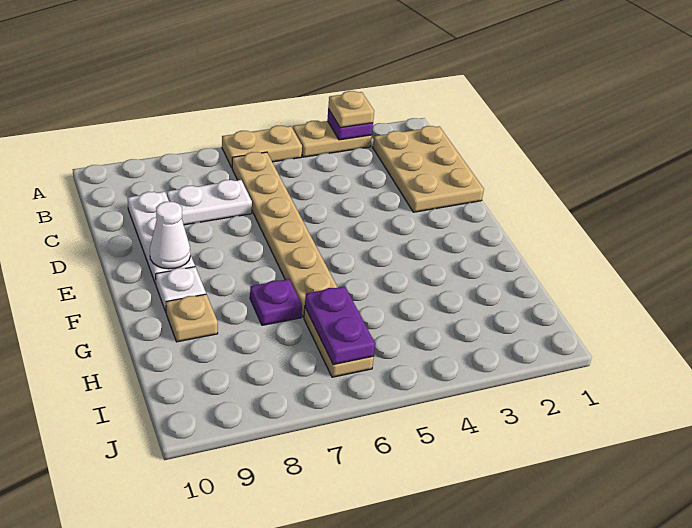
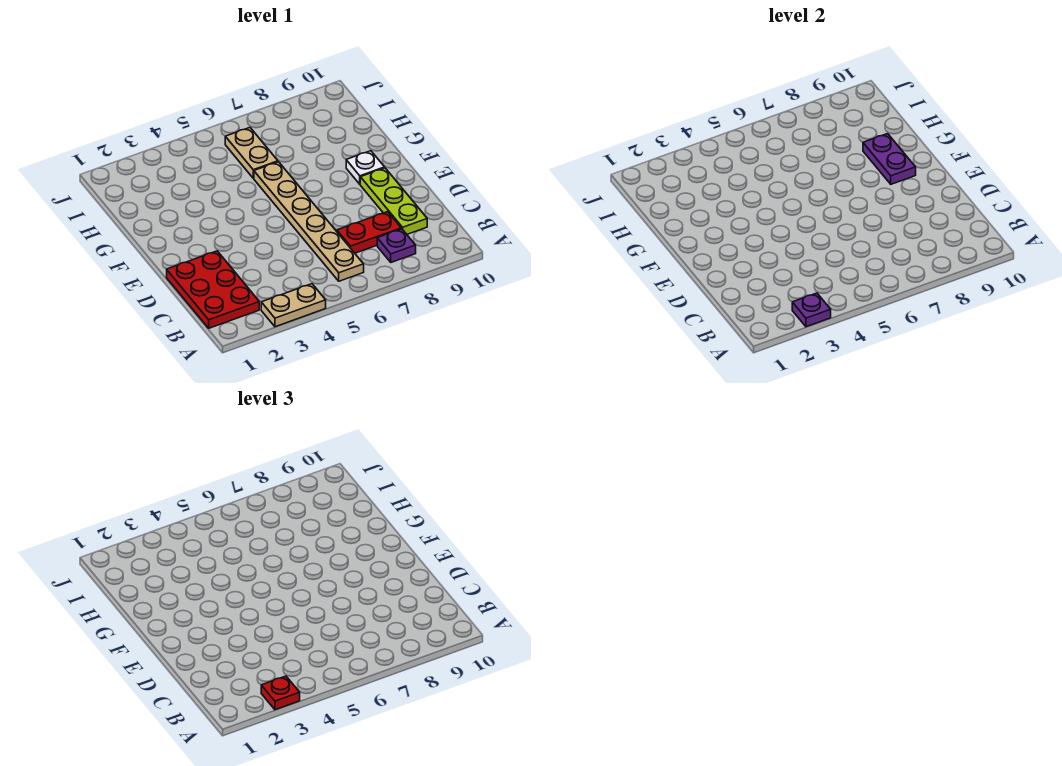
tan plate A3 level 3 -> red plate A3 level 3
tan plate A5:A6 level 1 -> none
tan plate B1:D2 level 1 -> red plate B1:D2 level 1
white plate C7:C8 level 1 -> red plate C7:C8 level 1
white plate C9:E9 level 1 -> lime plate C9:E9 level 1
white cone E9 level 2 -> none
purple plate G7 level 1 -> purple plate B8 level 1
tan plate G9 level 1 -> none
purple plate H6:I6 level 2 -> purple plate F9:G9 level 2

